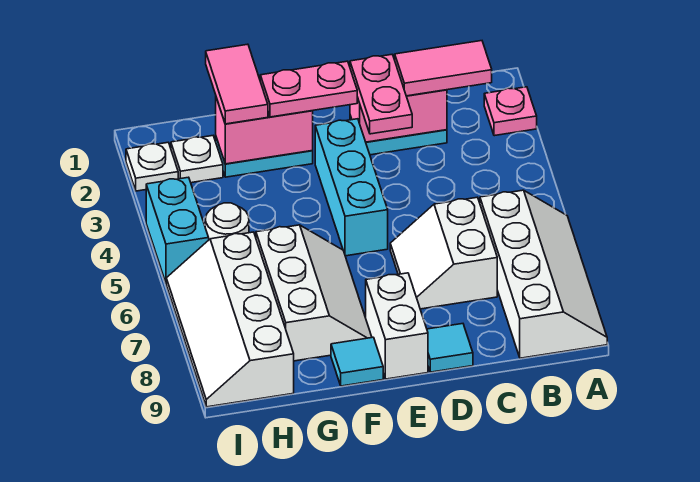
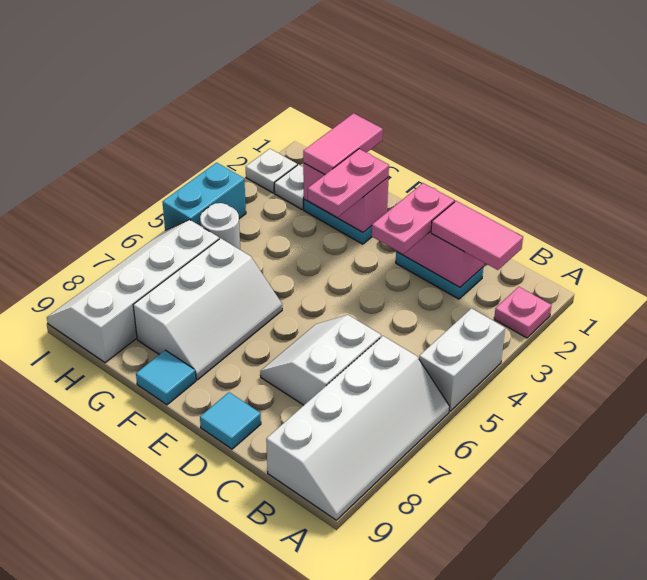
pink plate E2:F2 level 3 -> pink plate F2:F3 level 3
cyan brick E3:E5 level 1 -> none
white brick E8:E9 level 1 -> white brick A4:A5 level 1

